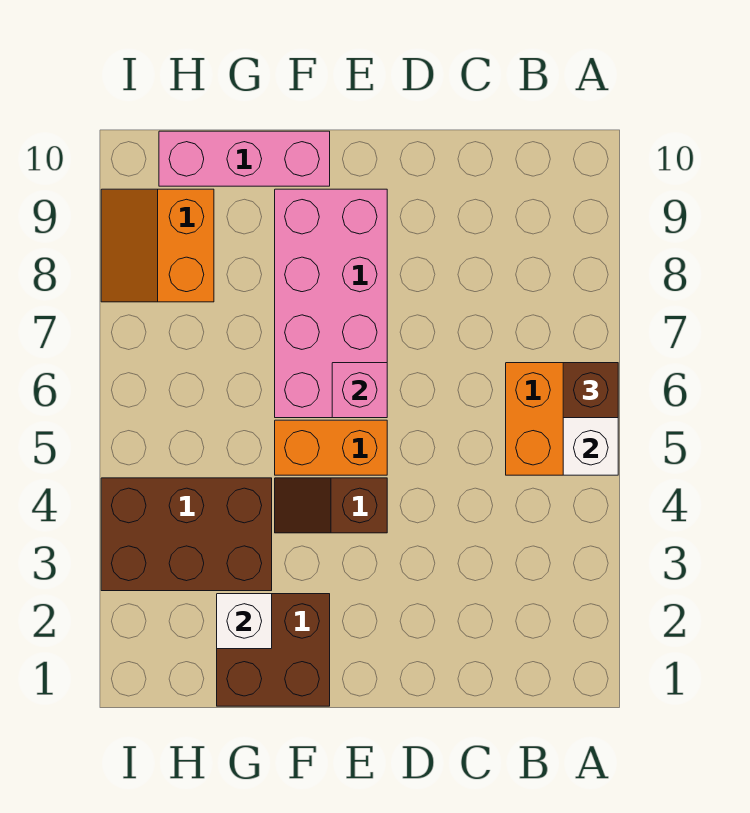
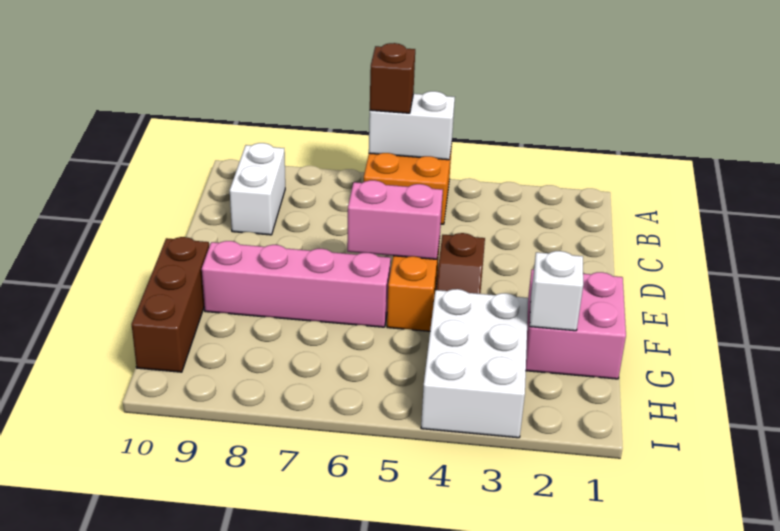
none -> white brick B9:C9 level 1
pink brick E6:F9 level 1 -> pink brick F6:F9 level 1
pink brick E6 level 2 -> pink brick E5:E6 level 2
brown brick F1:G2 level 1 -> pink brick F1:G2 level 1
pink brick F10:H10 level 1 -> brown brick F10:H10 level 1
brown brick G3:I4 level 1 -> white brick G3:I4 level 1
orange slope H8:I9 level 1 top H -> none

